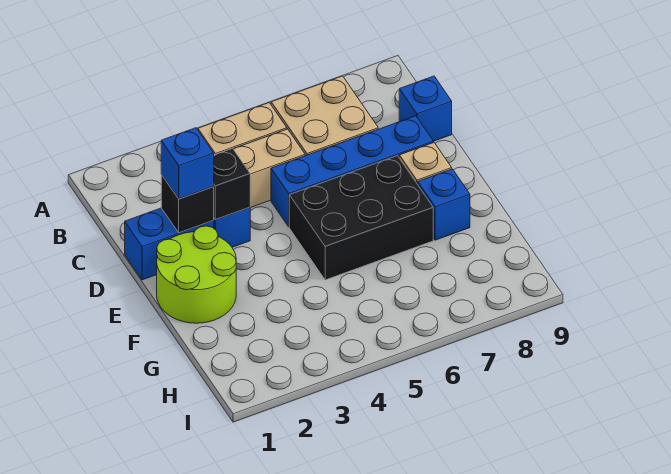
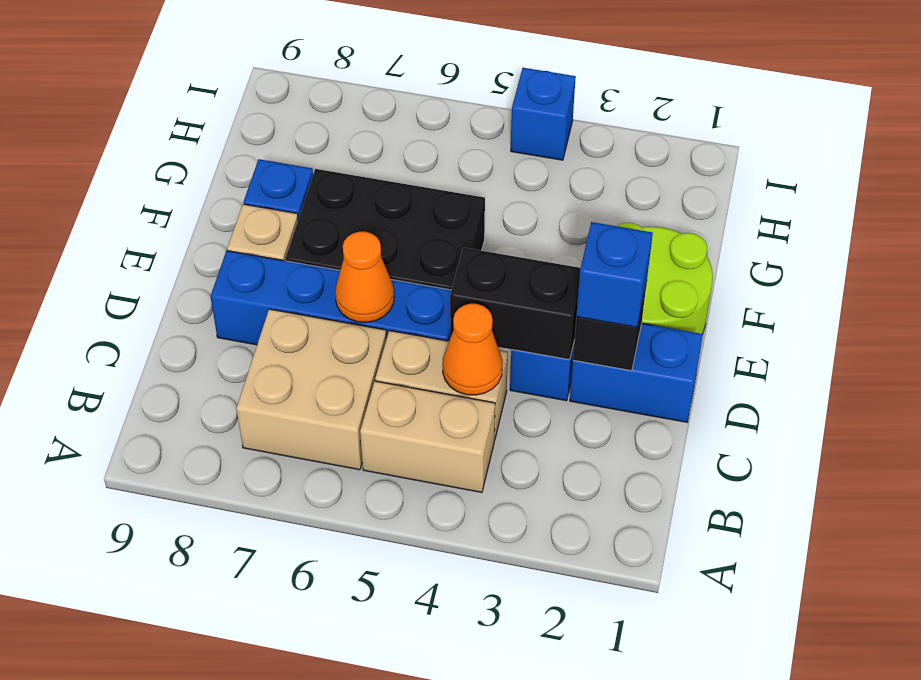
none -> orange cone C4 level 2
blue brick C9 level 1 -> blue brick I4 level 1
black brick D3 level 2 -> black brick D3:D4 level 2
none -> orange cone D6 level 2

